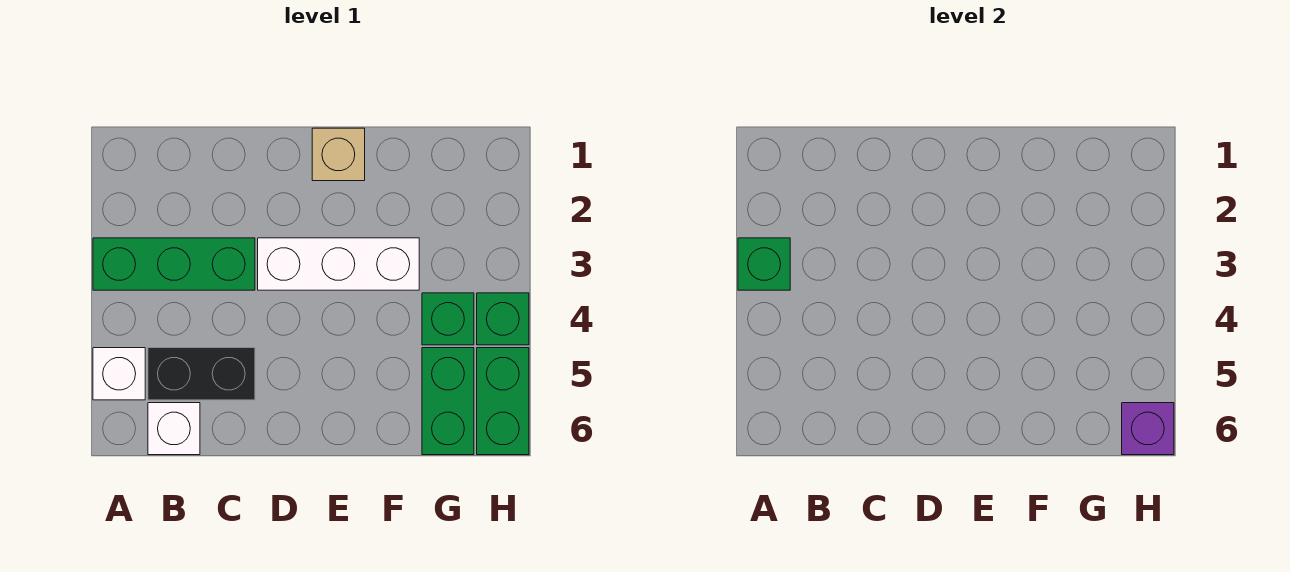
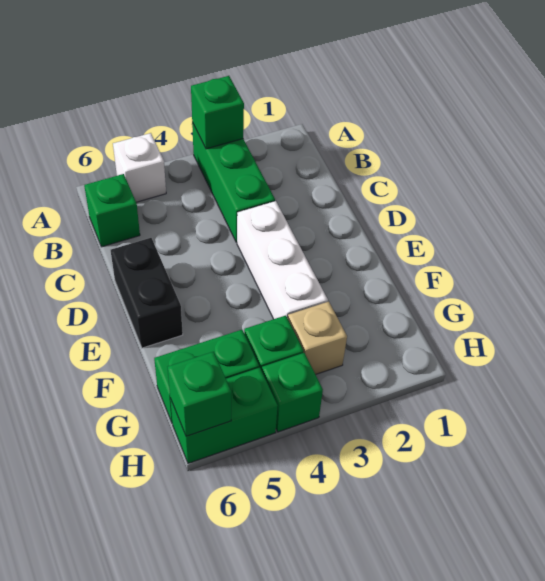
black brick B5:C5 level 1 -> black brick D6:E6 level 1
white brick B6 level 1 -> green brick B6 level 1
tan brick E1 level 1 -> tan brick G3 level 1
purple brick H6 level 2 -> green brick H6 level 2

